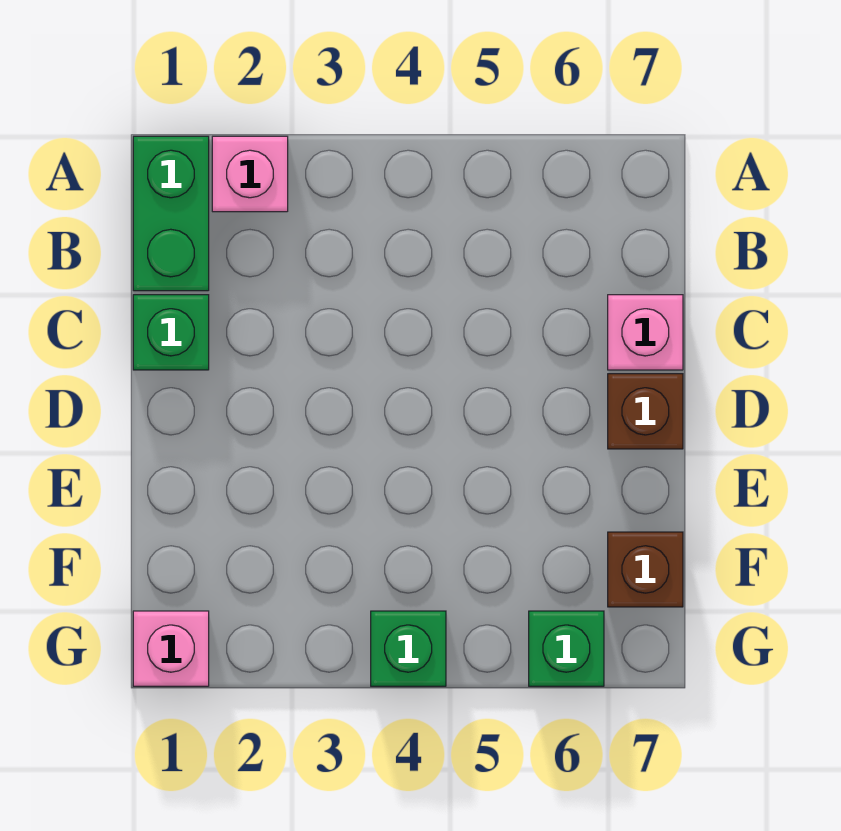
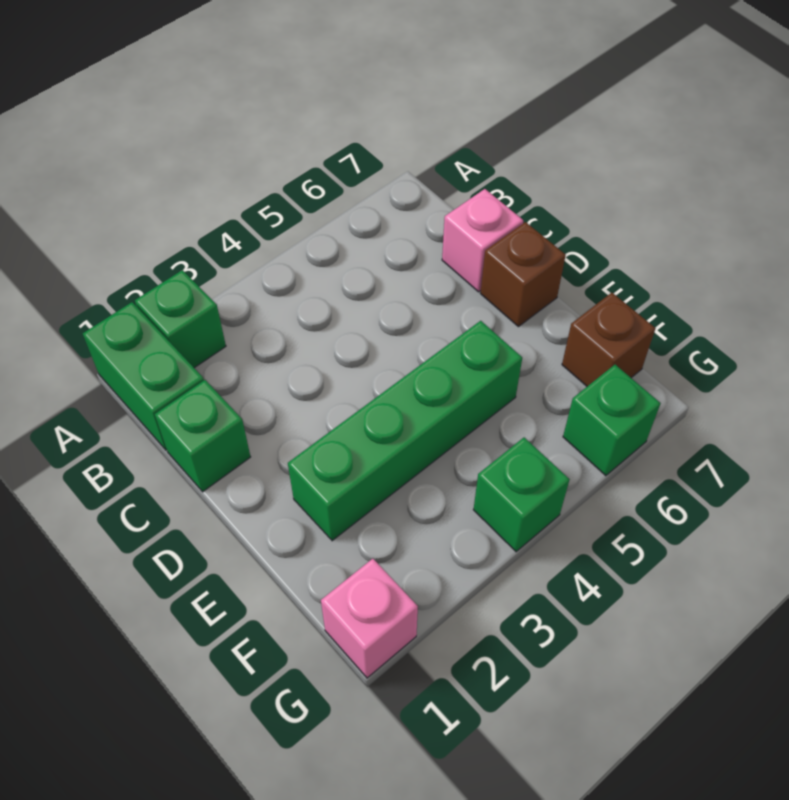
pink brick A2 level 1 -> green brick A2 level 1
none -> green brick E2:E5 level 1

